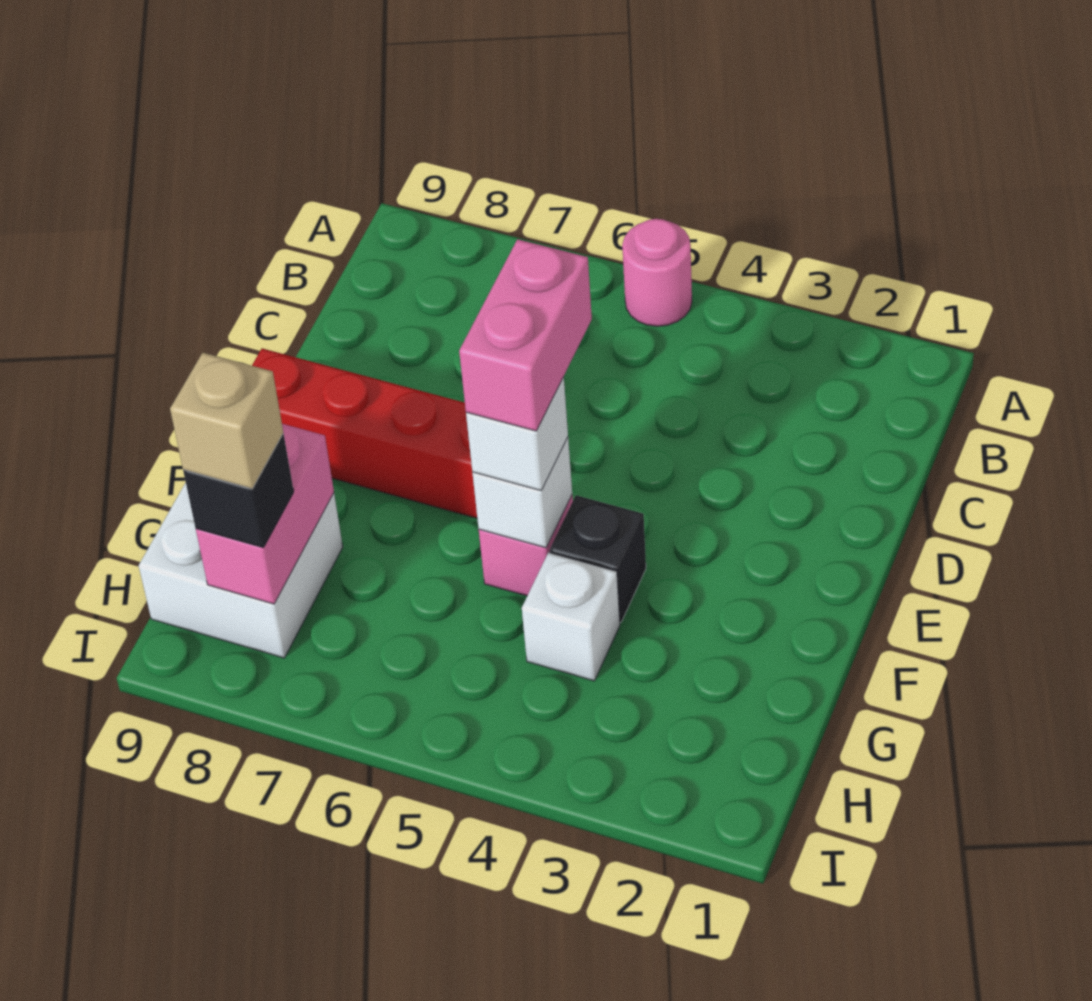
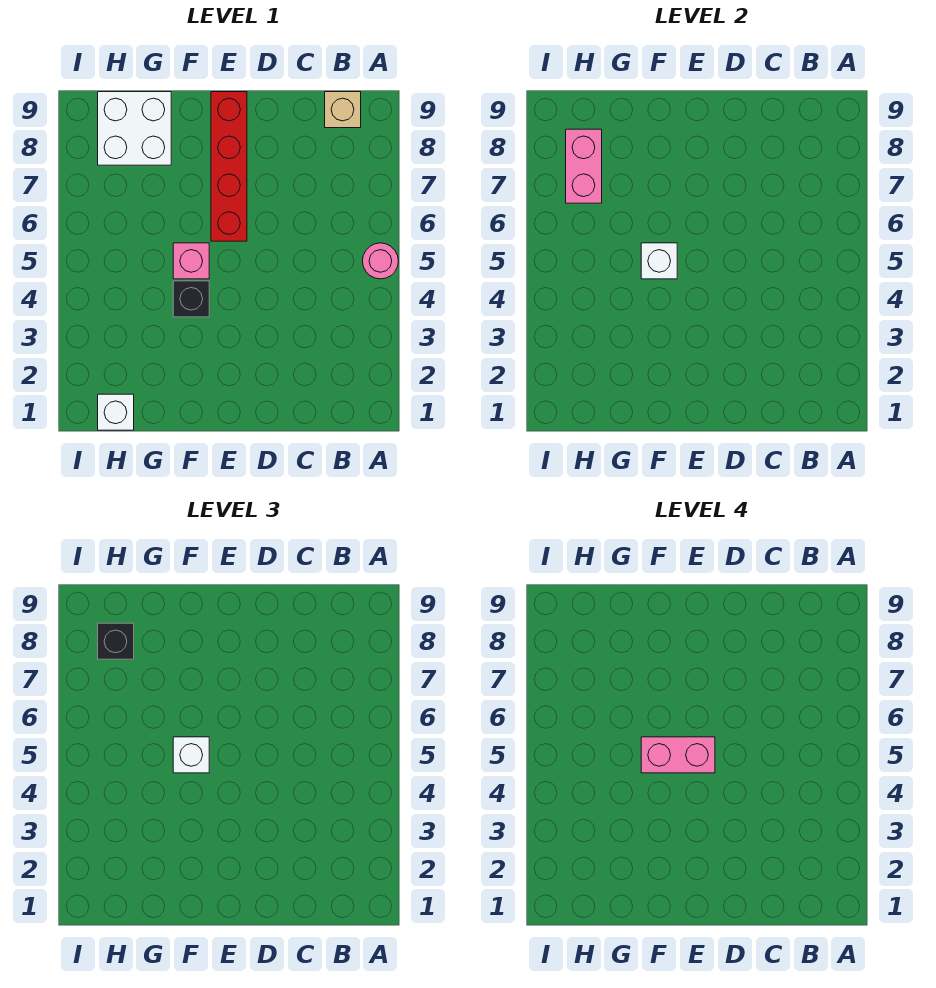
white brick G4 level 1 -> white brick H1 level 1
pink brick G8:H8 level 2 -> pink brick H7:H8 level 2
tan brick H8 level 4 -> tan brick B9 level 1

